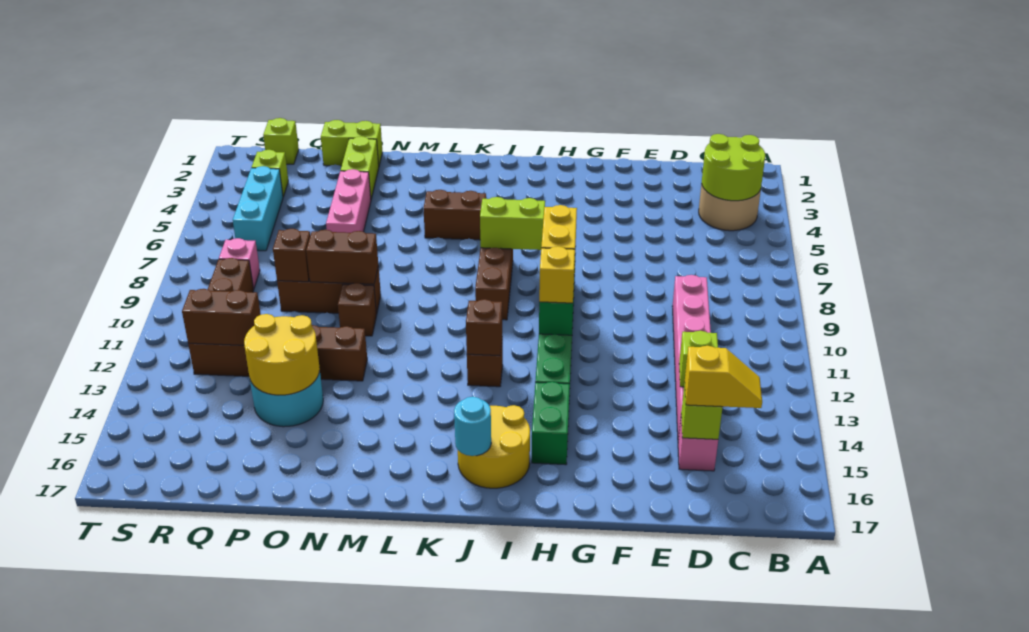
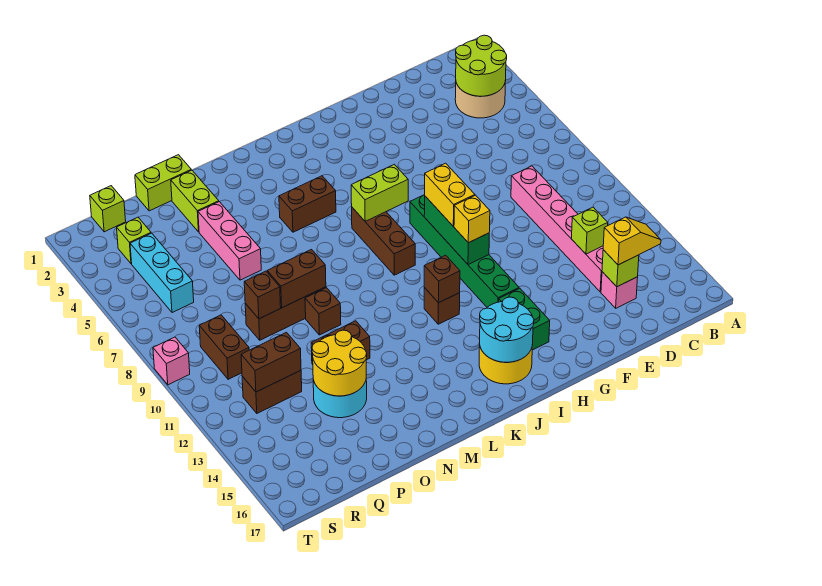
cyan round brick J16 level 2 -> cyan round brick I15:J16 level 2
pink brick R8 level 1 -> pink brick T9 level 1

